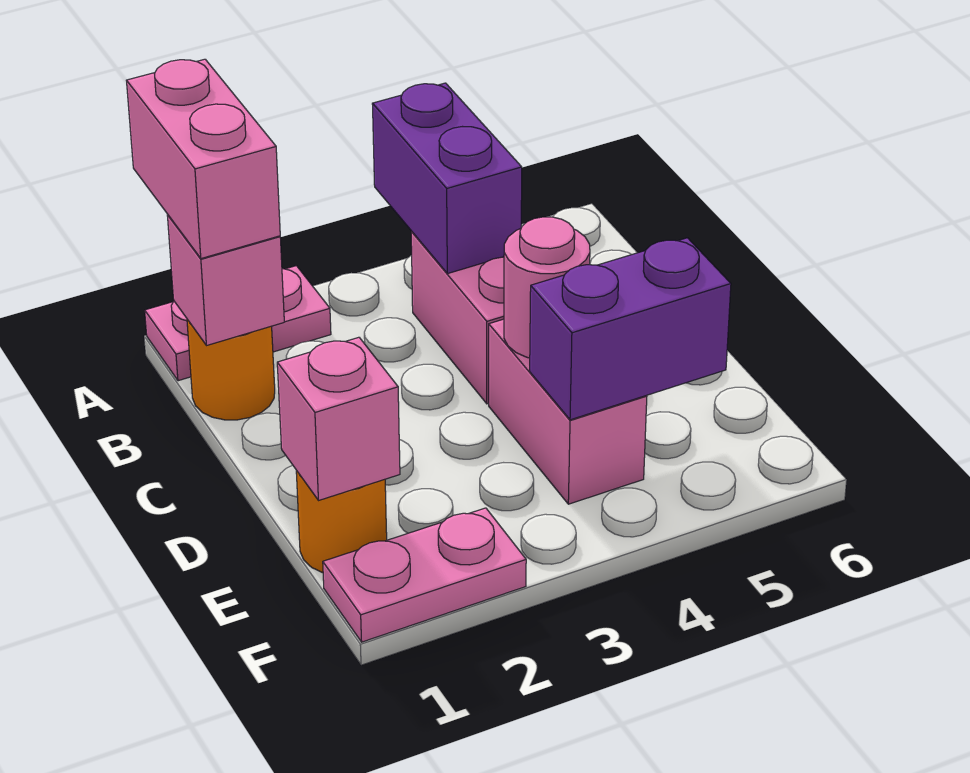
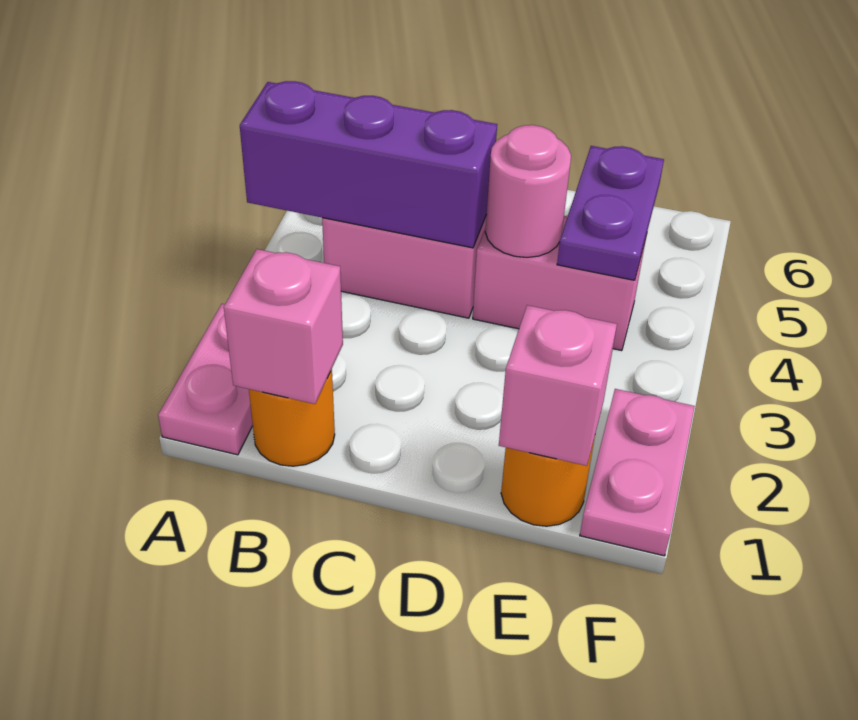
pink brick A1:B1 level 3 -> none
purple brick A4:B4 level 2 -> purple brick A4:C4 level 2
purple brick E4:E5 level 2 -> purple plate E4:E5 level 2

